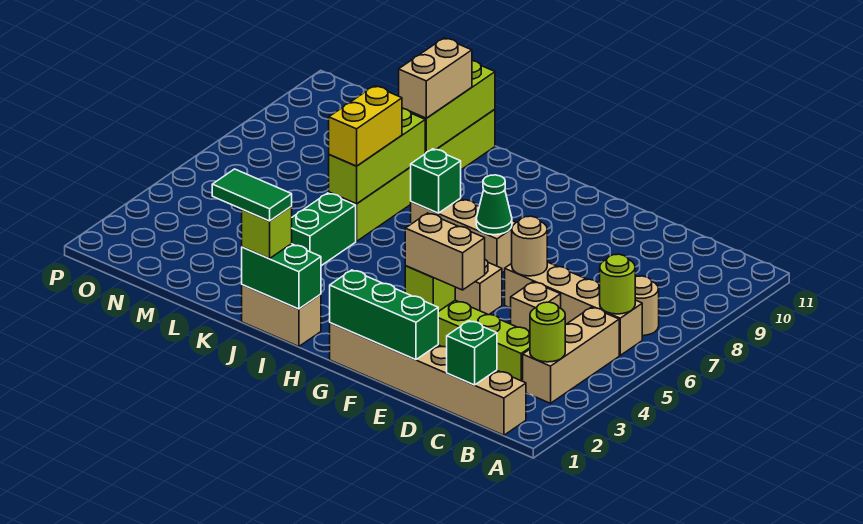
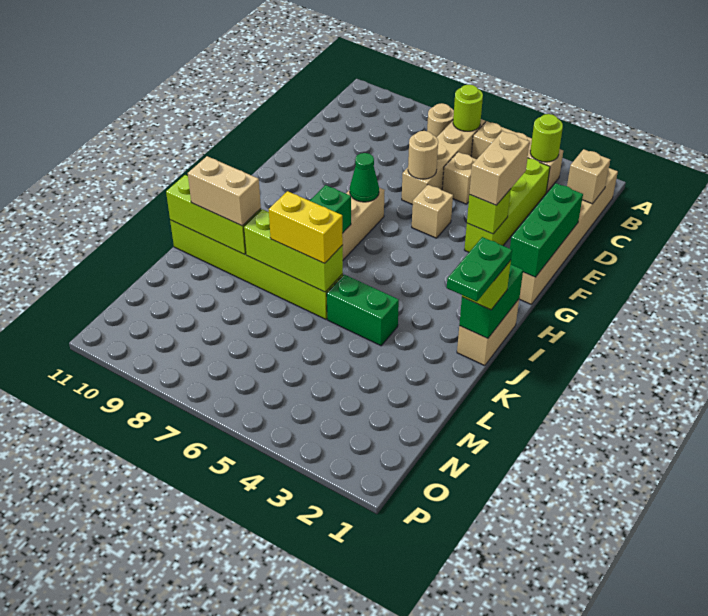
green brick C1 level 2 -> tan brick C1 level 2
green tile J1:K1 level 4 -> green plate J1:K1 level 4

